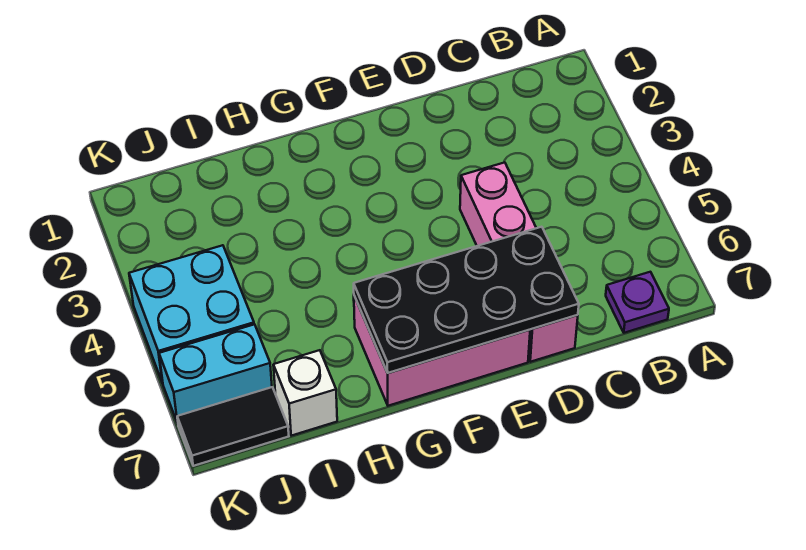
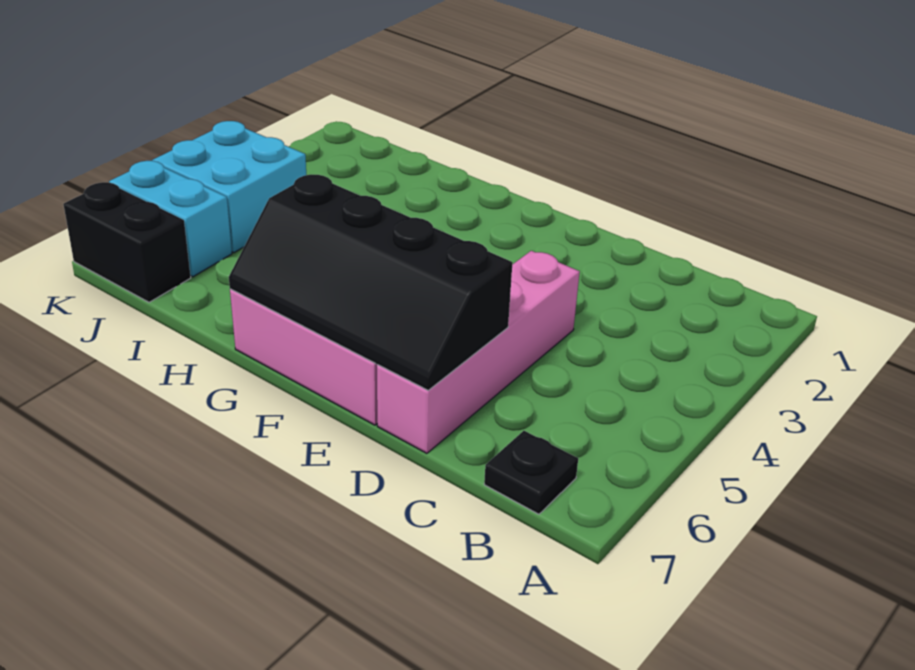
purple plate B7 level 1 -> black plate B7 level 1
black plate D6:G7 level 2 -> black slope D6:G7 level 2 top 6
white brick I7 level 1 -> none
black tile J7:K7 level 1 -> black brick J7:K7 level 1

